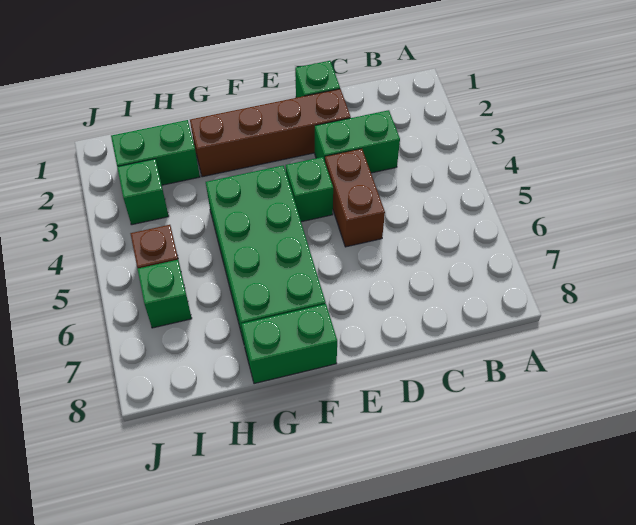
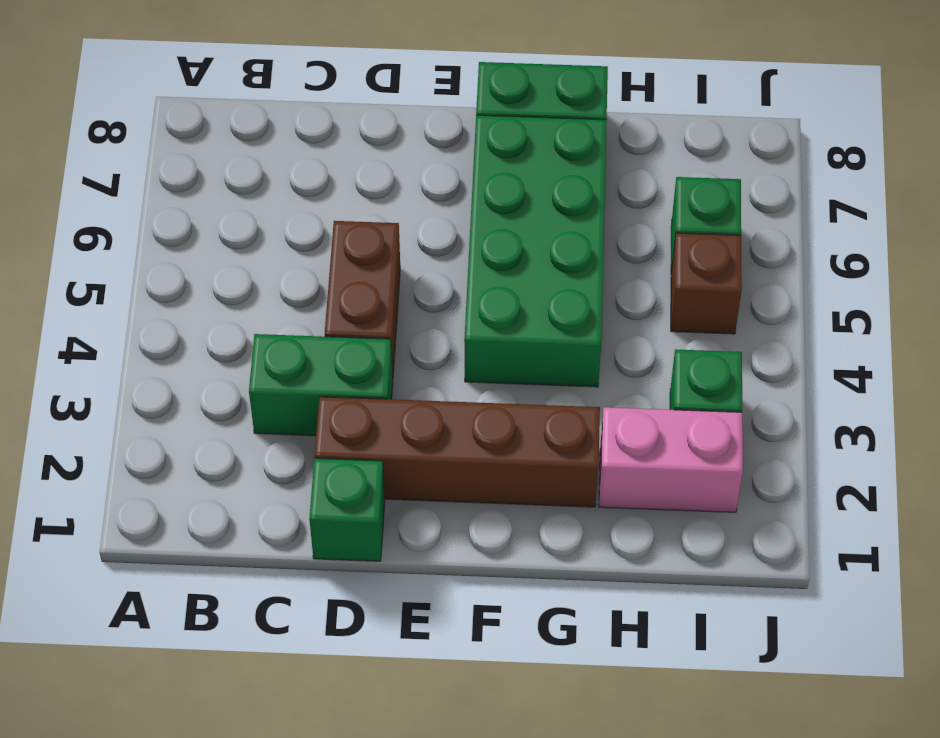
green brick E4 level 1 -> none
green brick H2:I2 level 1 -> pink brick H2:I2 level 1

